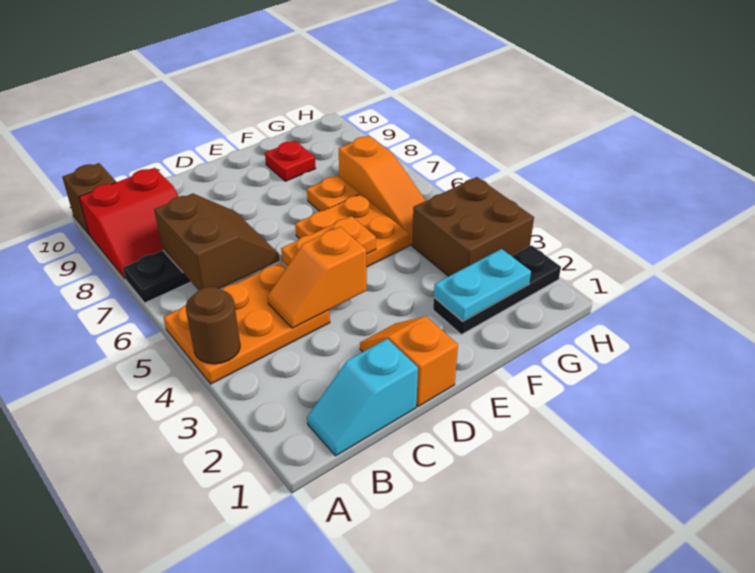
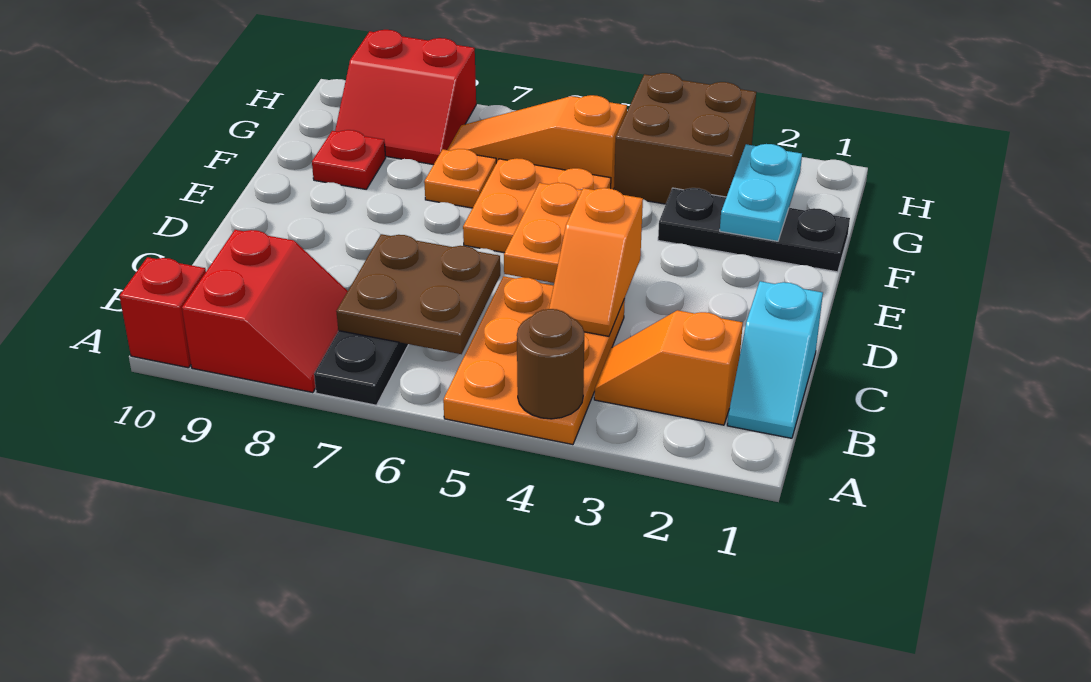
brown brick A10 level 1 -> red brick A10 level 1
brown slope B6:C7 level 2 top B -> brown plate B6:C7 level 2
orange slope D1:D2 level 1 top 1 -> orange slope B2:B3 level 1 top 2
black plate F2:H2 level 1 -> black plate F1:F3 level 1
orange slope G5:G7 level 1 top 7 -> orange slope G5:G7 level 1 top 5
none -> red slope G8:H9 level 1 top H

